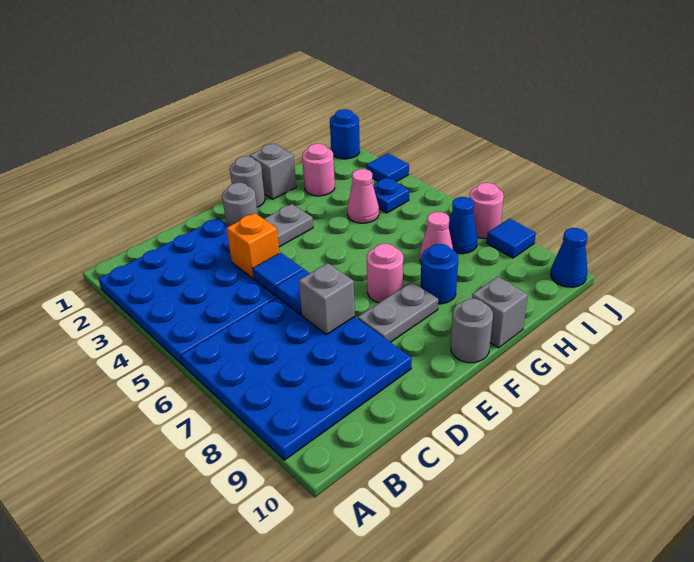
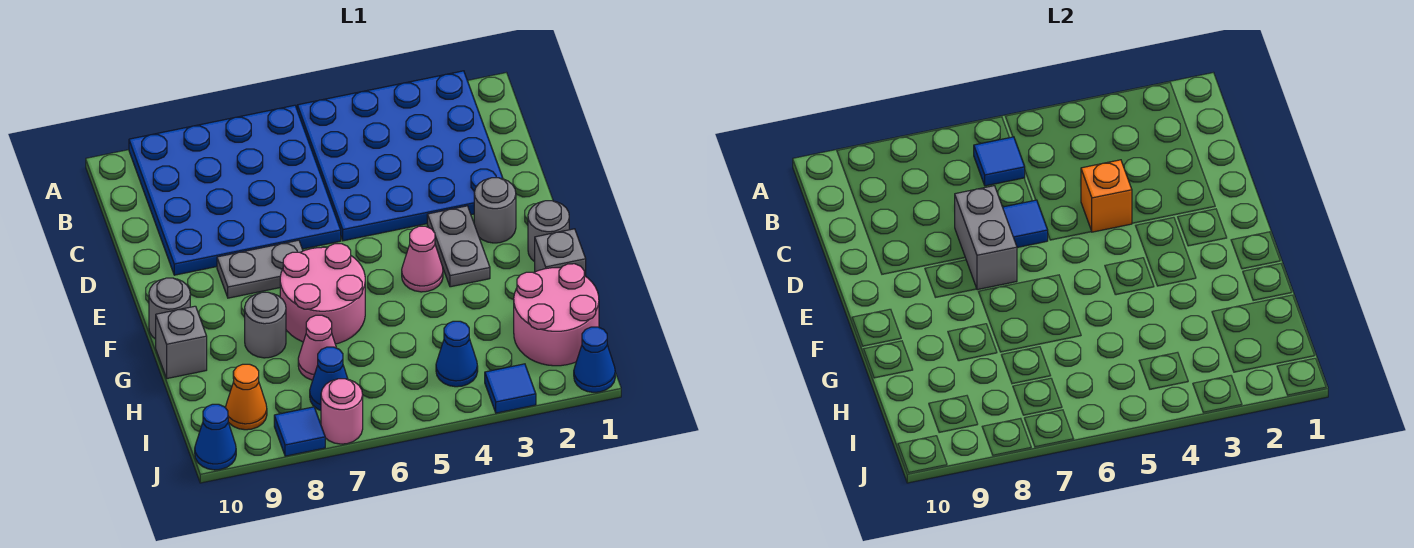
blue tile D5 level 2 -> blue tile B6 level 2
grey brick D7 level 2 -> grey brick D7:E7 level 2
grey plate E8:F8 level 1 -> grey plate E7:E8 level 1
pink round brick F7 level 1 -> pink round brick F6:G7 level 1
blue round brick G8 level 1 -> grey round brick G8 level 1
pink round brick H2 level 1 -> pink round brick H1:I2 level 1
pink cone H4 level 1 -> pink cone F4 level 1
blue plate I4 level 1 -> blue cone I4 level 1
none -> orange cone I9 level 1
blue round brick J1 level 1 -> blue cone J1 level 1

